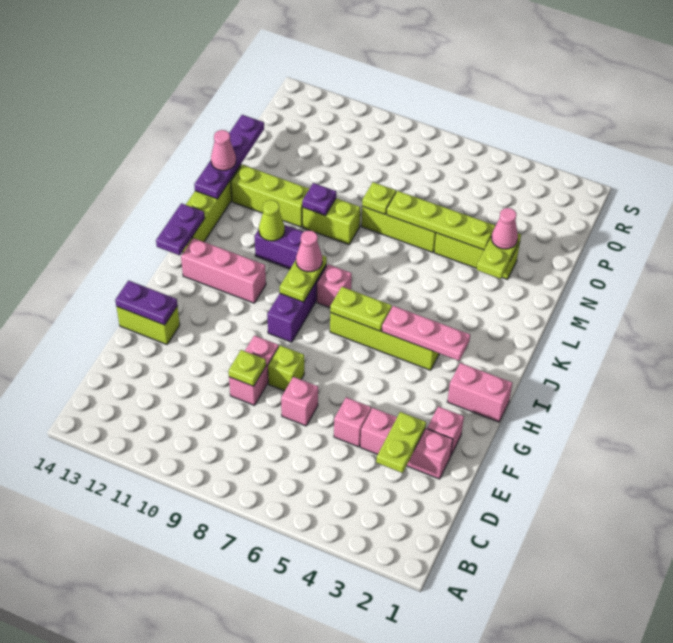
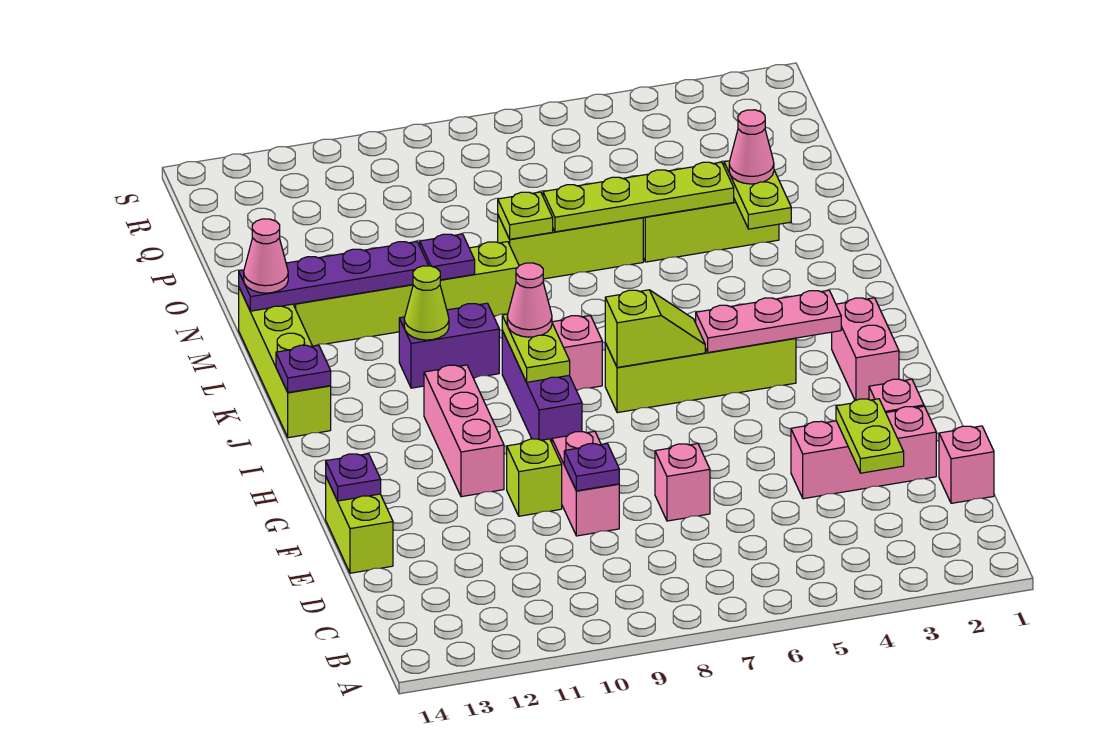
pink brick E5 level 1 -> pink brick D1 level 1
lime plate E9 level 2 -> purple plate E9 level 2
lime brick F8 level 1 -> lime brick F10 level 1
lime brick F13:F14 level 1 -> lime brick E14:F14 level 1
purple plate F13:F14 level 2 -> purple plate F14 level 2
pink brick H1:H2 level 1 -> pink brick H2:I2 level 1
lime plate I6:I7 level 2 -> lime slope I6:I7 level 2 top 7
pink brick I11:I13 level 1 -> pink brick G11:I11 level 1
purple plate I14:J14 level 2 -> purple plate J14 level 2
purple plate L14:O14 level 2 -> purple plate M11:M14 level 2

